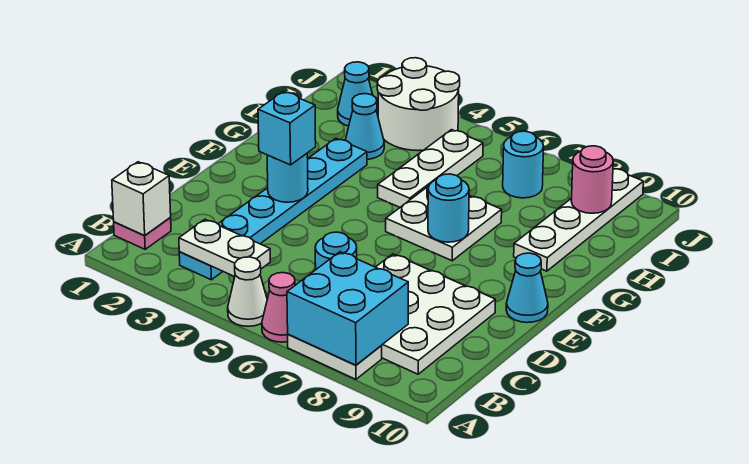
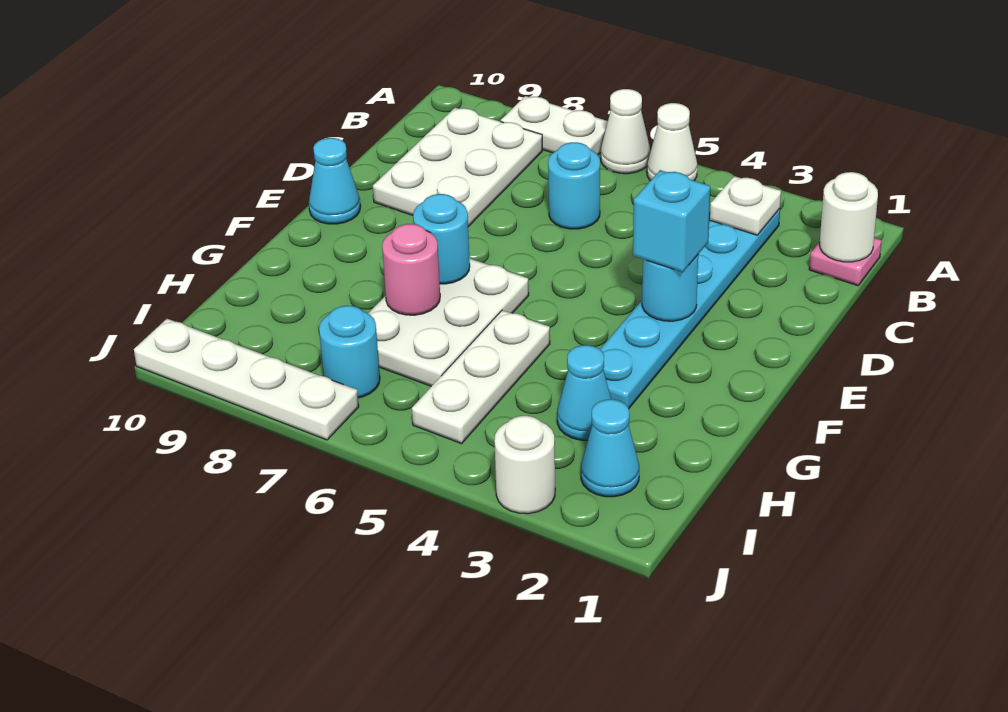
pink cone A6 level 1 -> white cone A6 level 1
cyan brick A7:B8 level 2 -> none
white brick B1 level 2 -> white round brick B1 level 2
white plate B3:B4 level 2 -> white plate B3 level 2
white plate B7:D9 level 1 -> white plate B8:D9 level 1
white plate F6:G7 level 1 -> white plate F6:H7 level 1
white plate G9:J9 level 1 -> white plate J7:J10 level 1
white round brick I3:J4 level 1 -> white round brick J3 level 1
pink round brick I9 level 2 -> pink round brick G7 level 2

